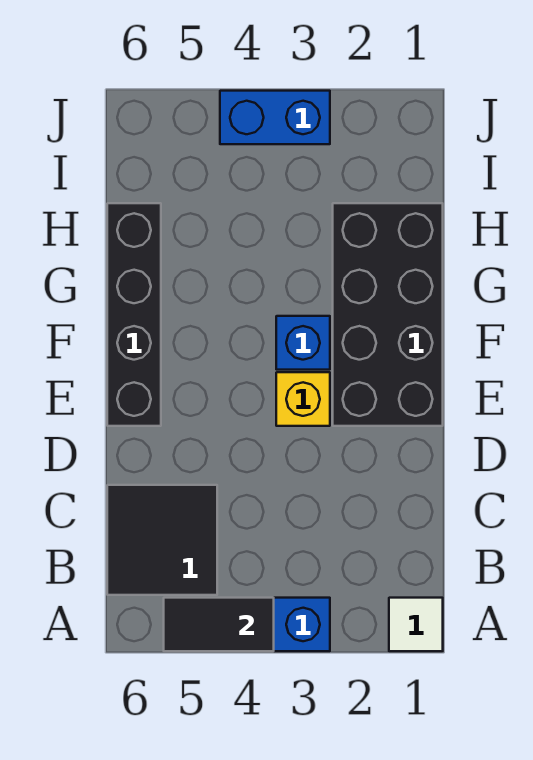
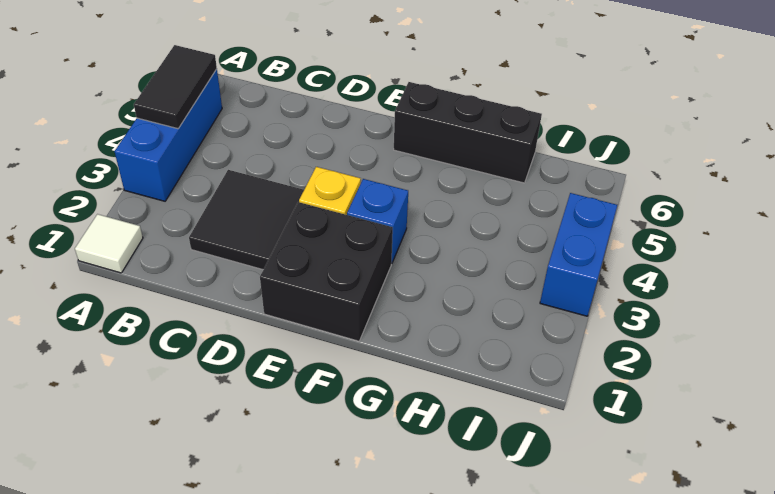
black tile B5:C6 level 1 -> black tile C2:D3 level 1
black brick E1:H2 level 1 -> black brick E1:F2 level 1
black brick E6:H6 level 1 -> black brick F6:H6 level 1

